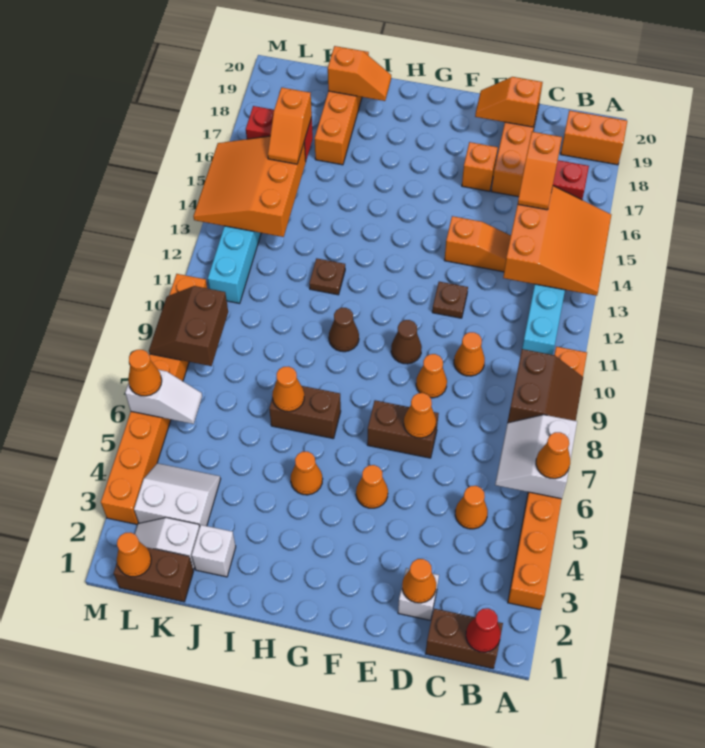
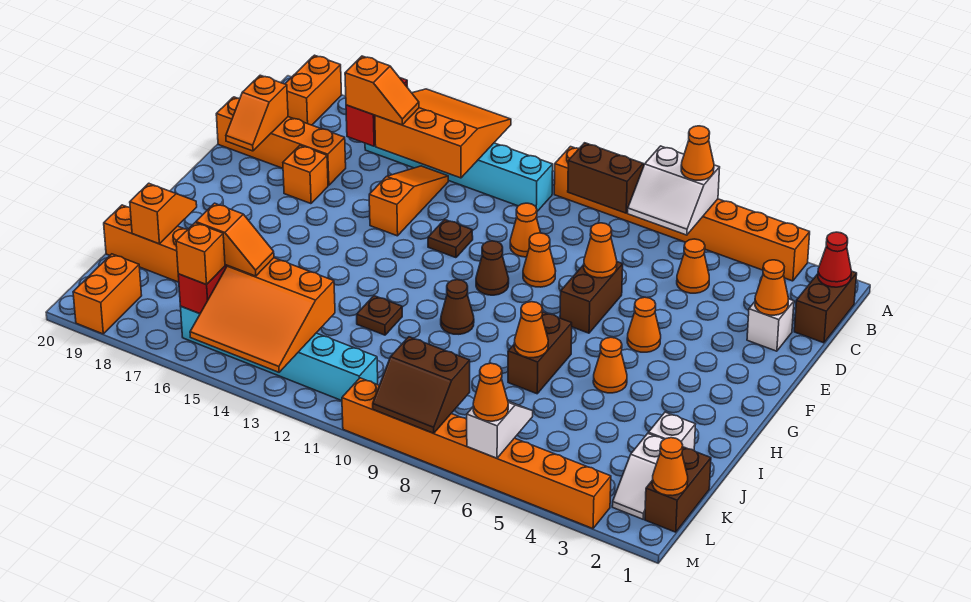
white slope K3:L4 level 1 top 3 -> none
none -> orange brick L16 level 3
none -> orange brick L19:M19 level 1

